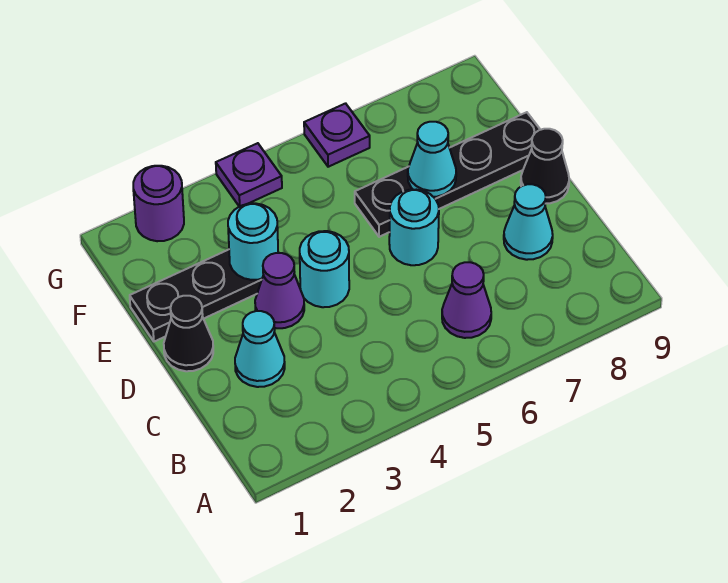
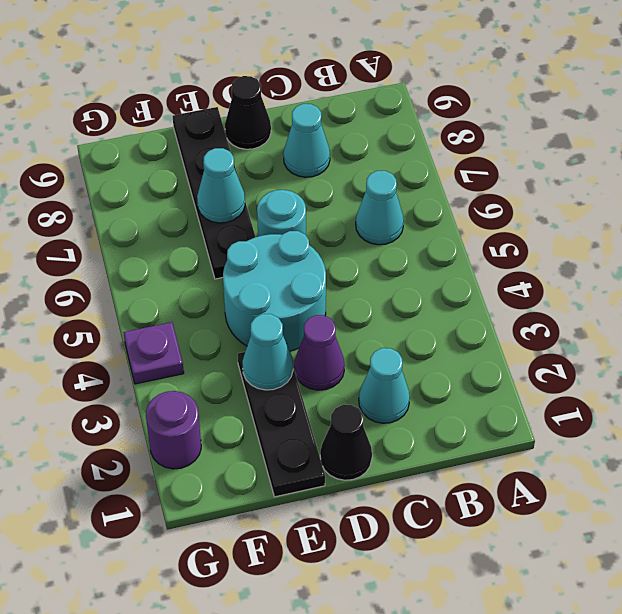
purple cone B6 level 1 -> cyan cone B6 level 1
cyan round brick D4 level 1 -> cyan round brick D4:E5 level 1
cyan round brick E3 level 2 -> cyan cone E3 level 2
purple plate G6 level 1 -> none

